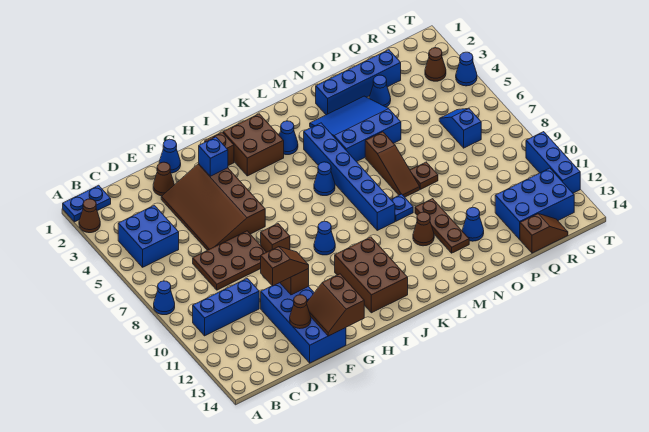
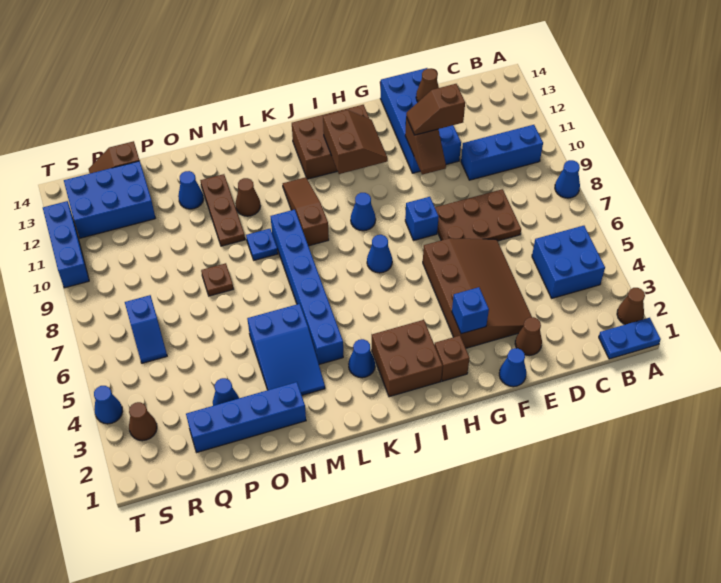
brown slope F13:G14 level 2 top G -> brown slope H11:I12 level 2 top I
brown brick G8 level 1 -> blue brick G8 level 1
brown brick I11:J13 level 1 -> brown brick H12:J13 level 1
blue cone K6 level 1 -> blue cone I7 level 1
blue slope M3:O5 level 1 top 5 -> blue slope M3:N5 level 1 top 5
brown slope N6:N8 level 1 top 6 -> brown slope K9:K11 level 1 top 9

